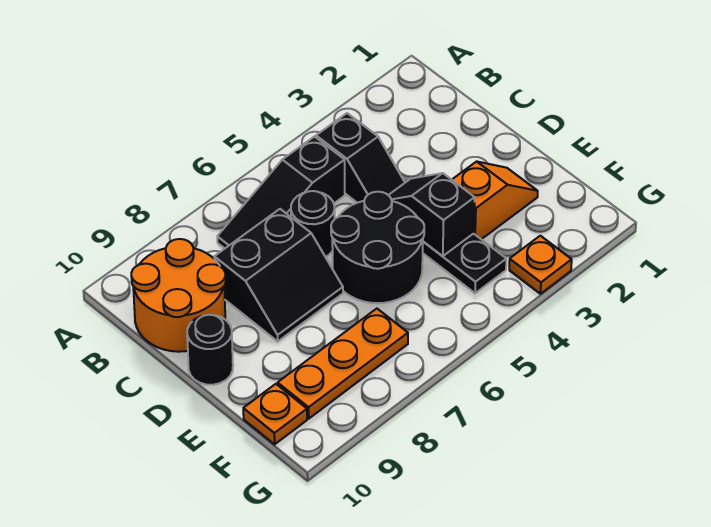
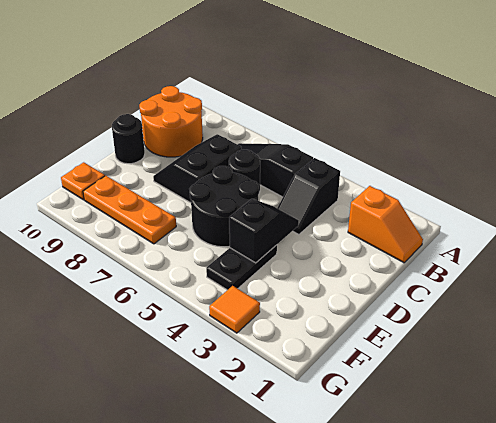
black slope C7:D8 level 1 top C -> black slope C7:D8 level 1 top 7
orange slope E2:E3 level 1 top 3 -> orange slope B1:B2 level 1 top 2
orange plate G3 level 1 -> orange tile G3 level 1

